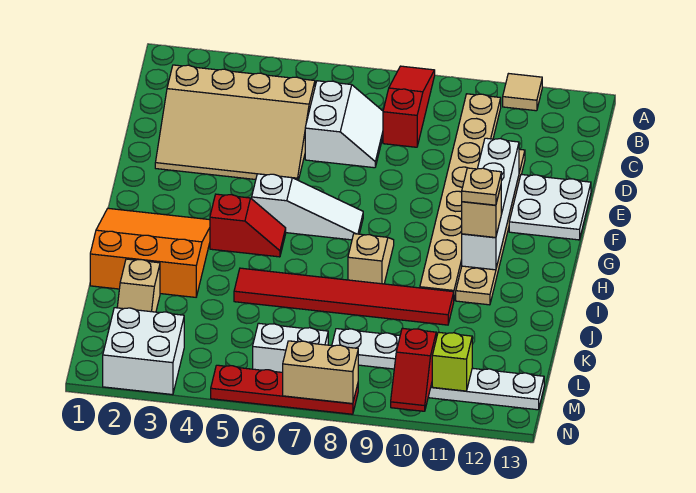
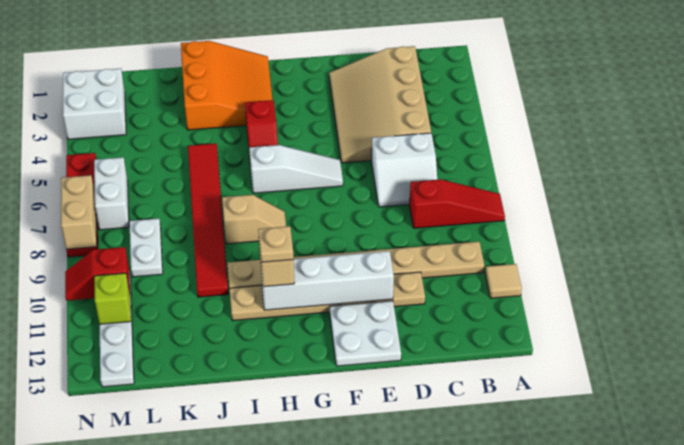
white slope G5:G7 level 1 top 5 -> white slope F6:H6 level 1 top H
tan slope K2:L2 level 1 top K -> none

